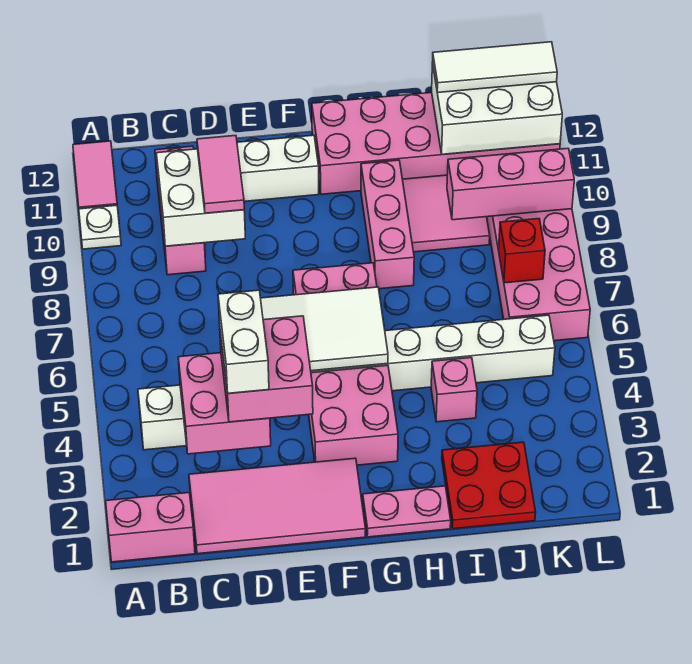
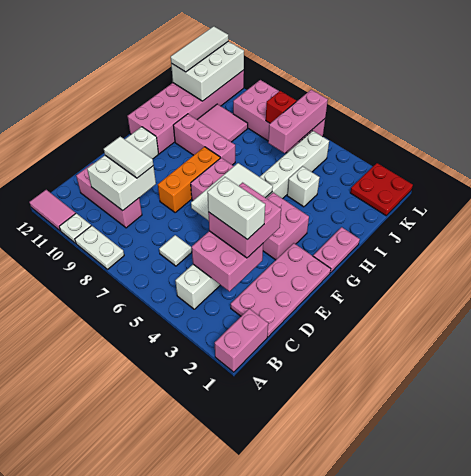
none -> white plate A8:A9 level 1
pink tile C1:F2 level 1 -> pink plate C1:F2 level 1
none -> white tile C6 level 1
pink tile D9:D10 level 3 -> white tile D9:D10 level 3
none -> orange brick E8:G8 level 1
red plate I1:J2 level 1 -> red plate K1:L2 level 1
pink brick I4 level 1 -> white brick I4 level 1
pink brick J9:L9 level 2 -> pink brick J6:L6 level 2

